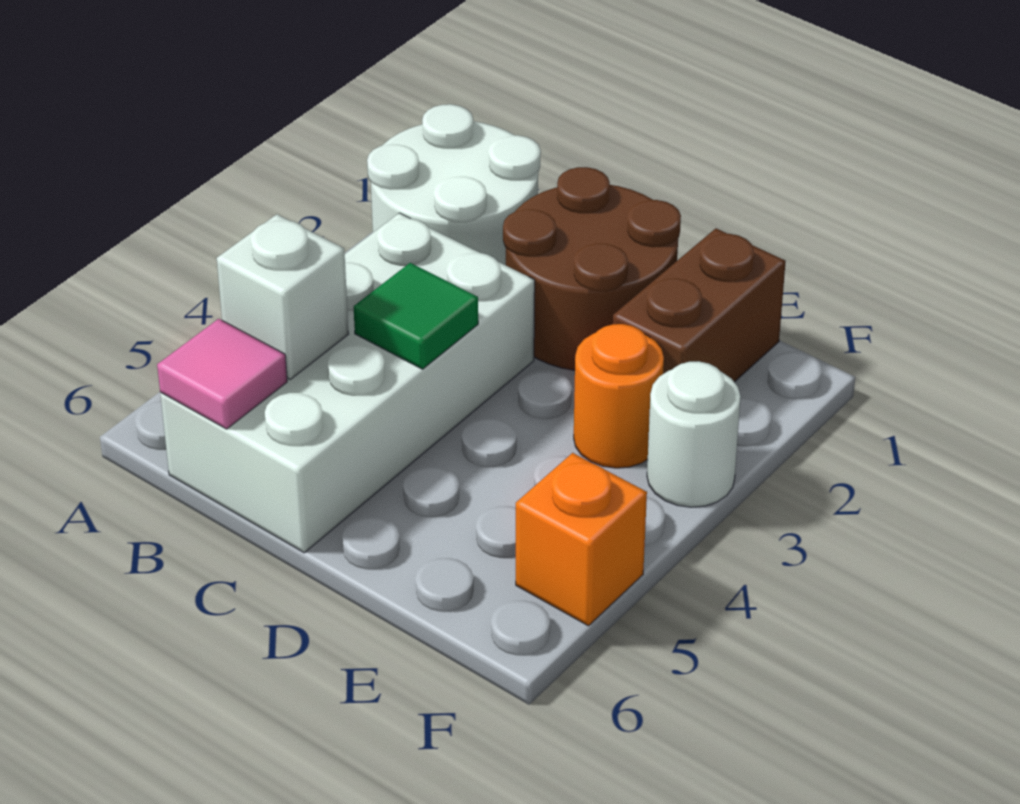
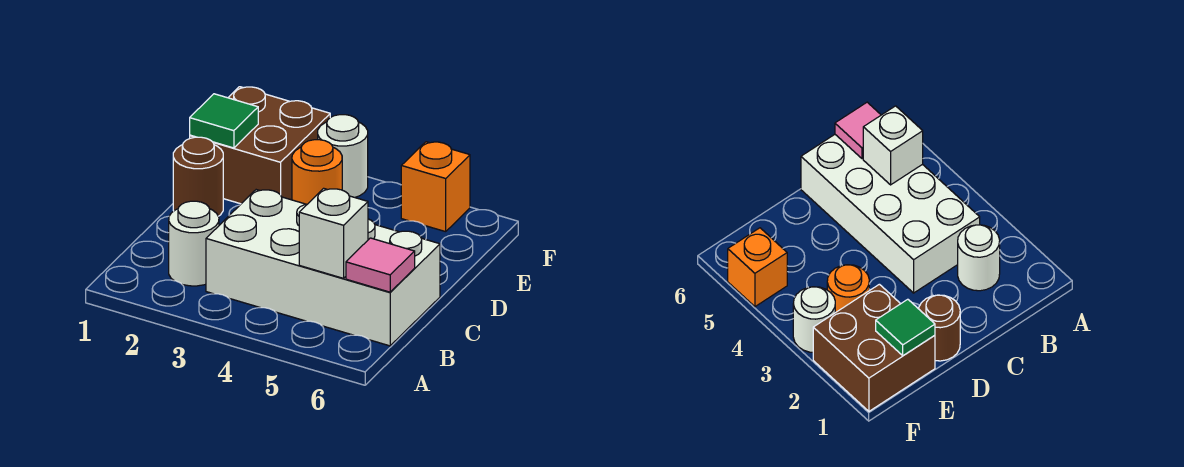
white round brick A1:B2 level 1 -> white round brick B2 level 1
brown round brick C1:D2 level 1 -> brown round brick D1 level 1
green tile C4 level 2 -> green tile E1 level 2
brown brick E1:E2 level 1 -> brown brick E1:F2 level 1

